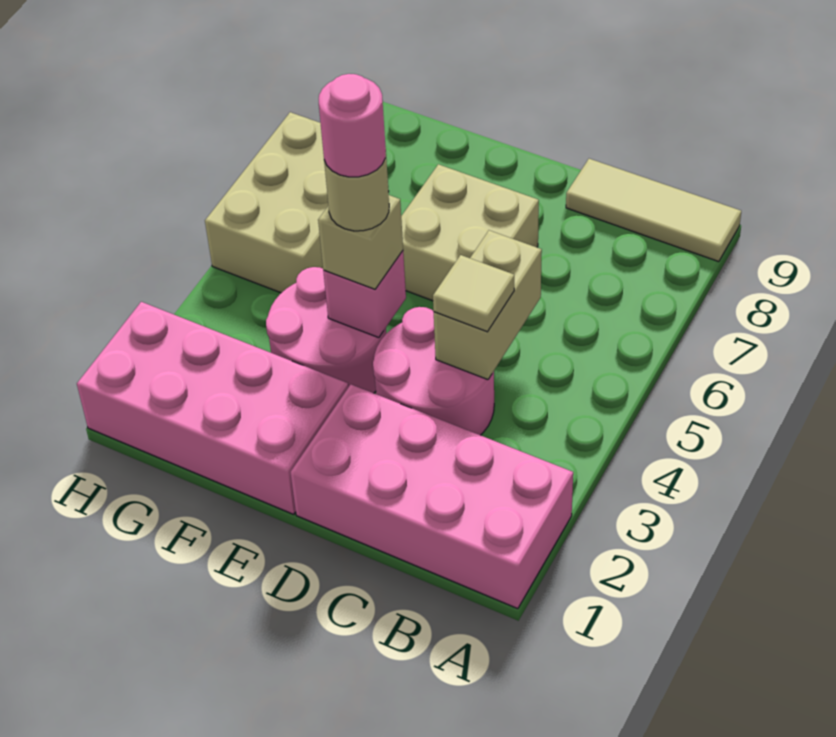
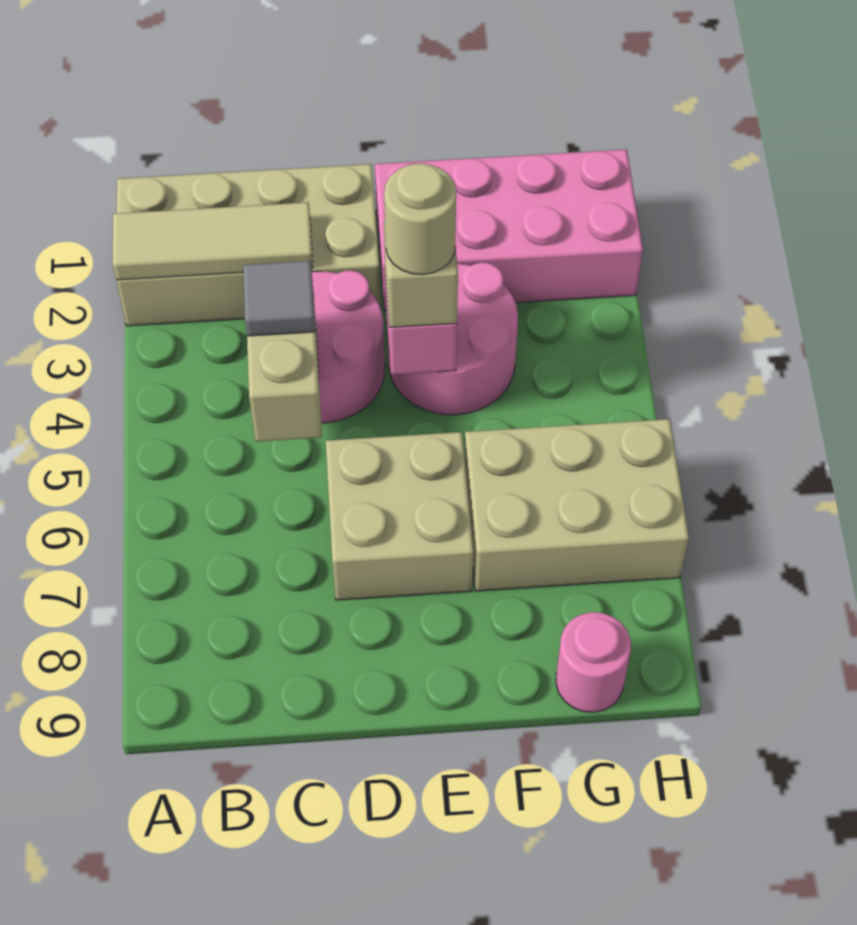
pink brick A1:D2 level 1 -> tan brick A1:D2 level 1
tan tile A9:C9 level 1 -> tan tile A2:C2 level 2
tan tile C4 level 3 -> grey tile C4 level 3
pink round brick E4 level 5 -> pink round brick G9 level 1
tan brick G5:H7 level 1 -> tan brick F6:H7 level 1

